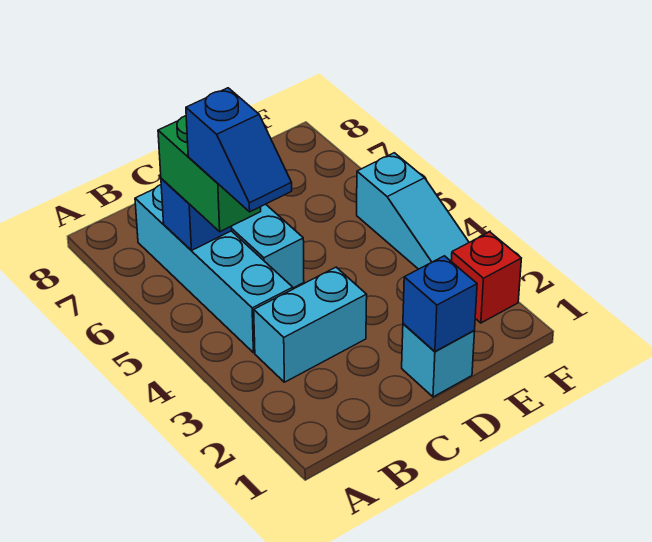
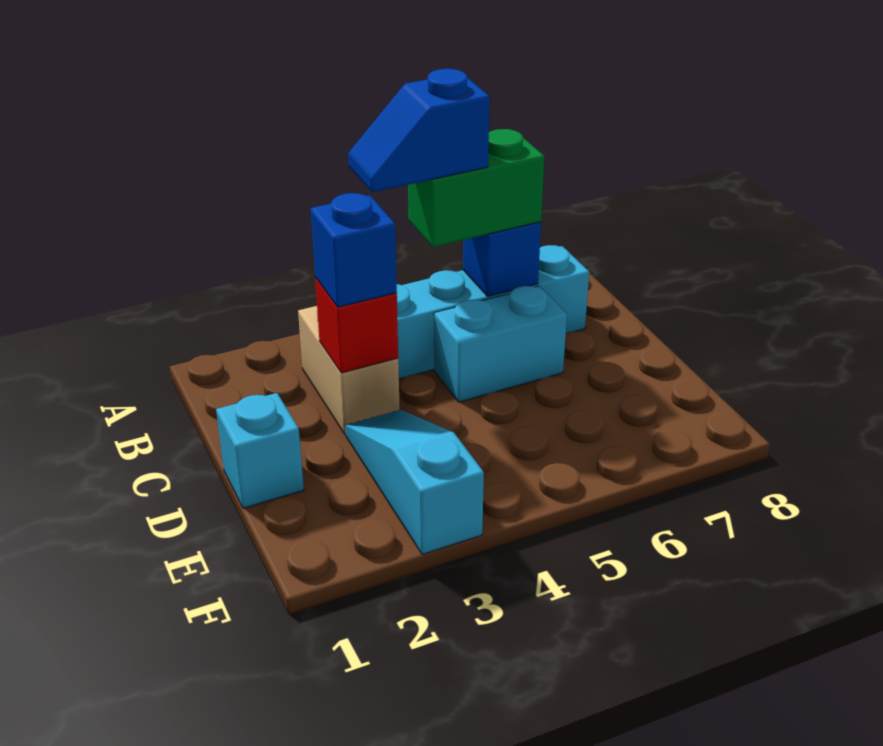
cyan brick B3:C3 level 1 -> tan brick B3:C3 level 1
blue brick D1 level 2 -> blue brick C3 level 3
red brick F2 level 1 -> red brick C3 level 2
cyan slope F3:F5 level 1 top 5 -> cyan slope D3:F3 level 1 top F

